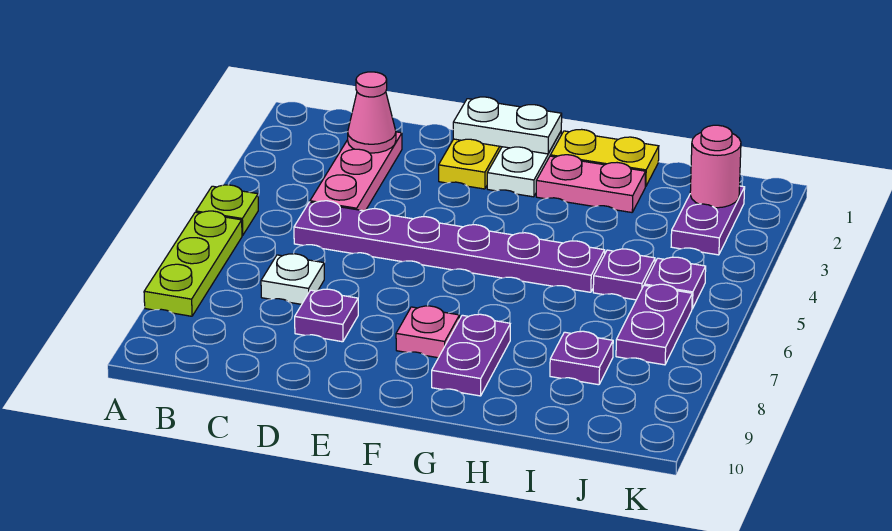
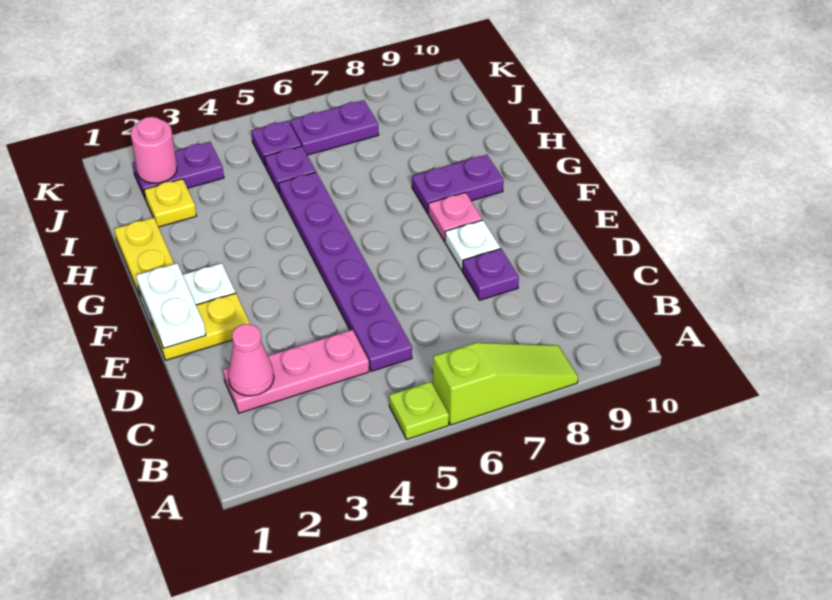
lime plate A6:A8 level 1 -> lime slope A6:A8 level 1 top 6
white plate C7 level 1 -> white plate E8 level 1
pink plate G2:H2 level 1 -> none
none -> yellow plate I2 level 1
purple plate I8 level 1 -> none

